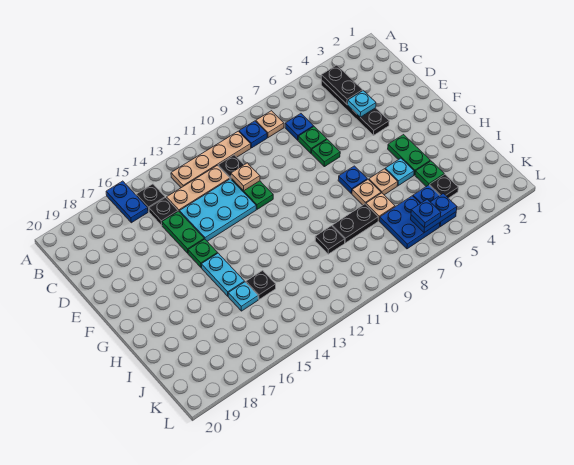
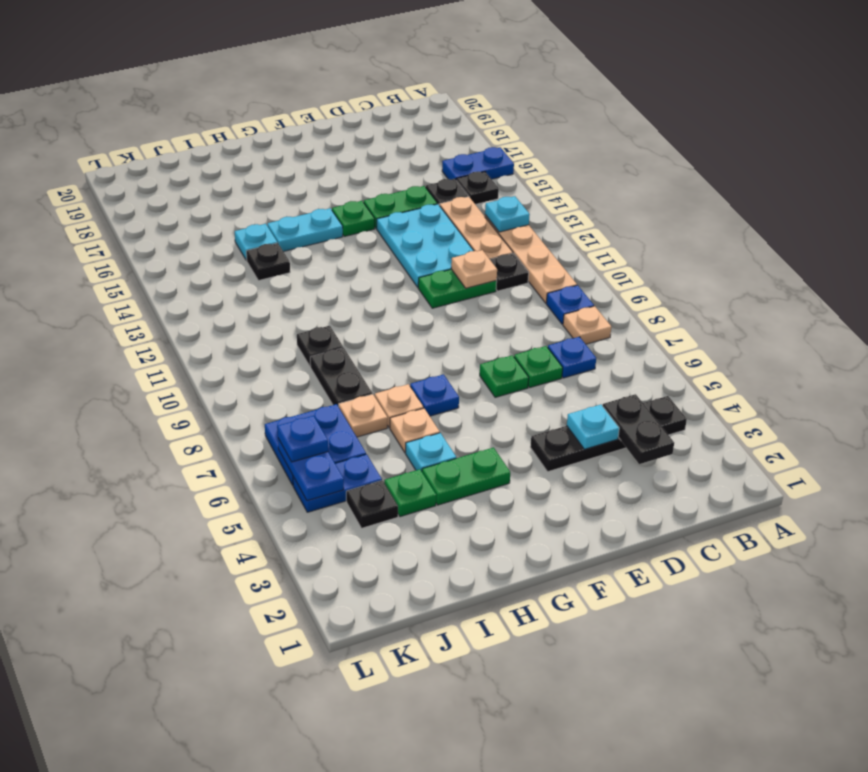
black plate B4:C4 level 2 -> black plate C3:C4 level 2
none -> cyan plate B13 level 2

